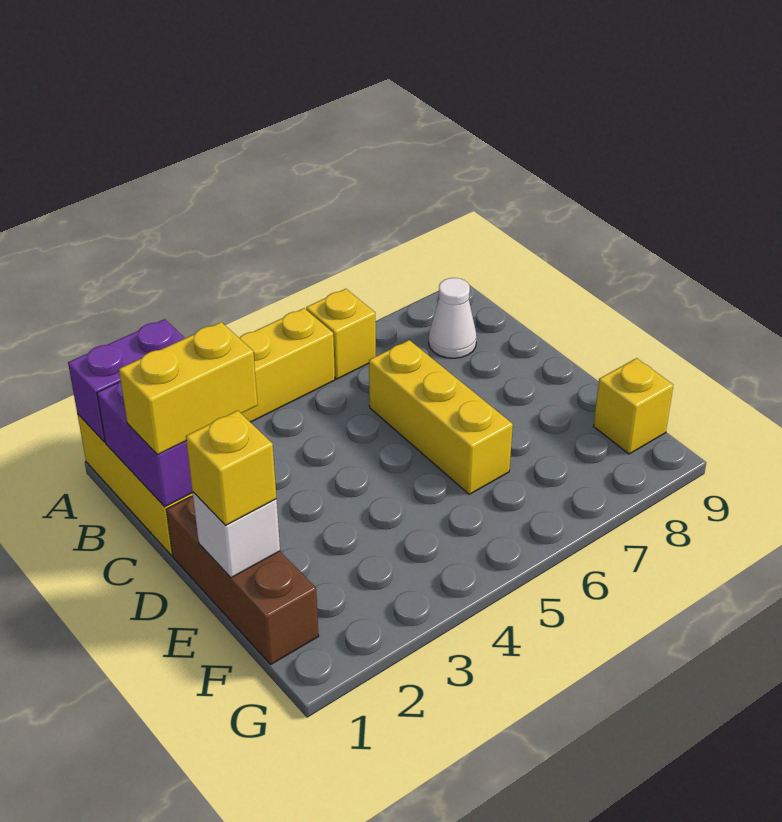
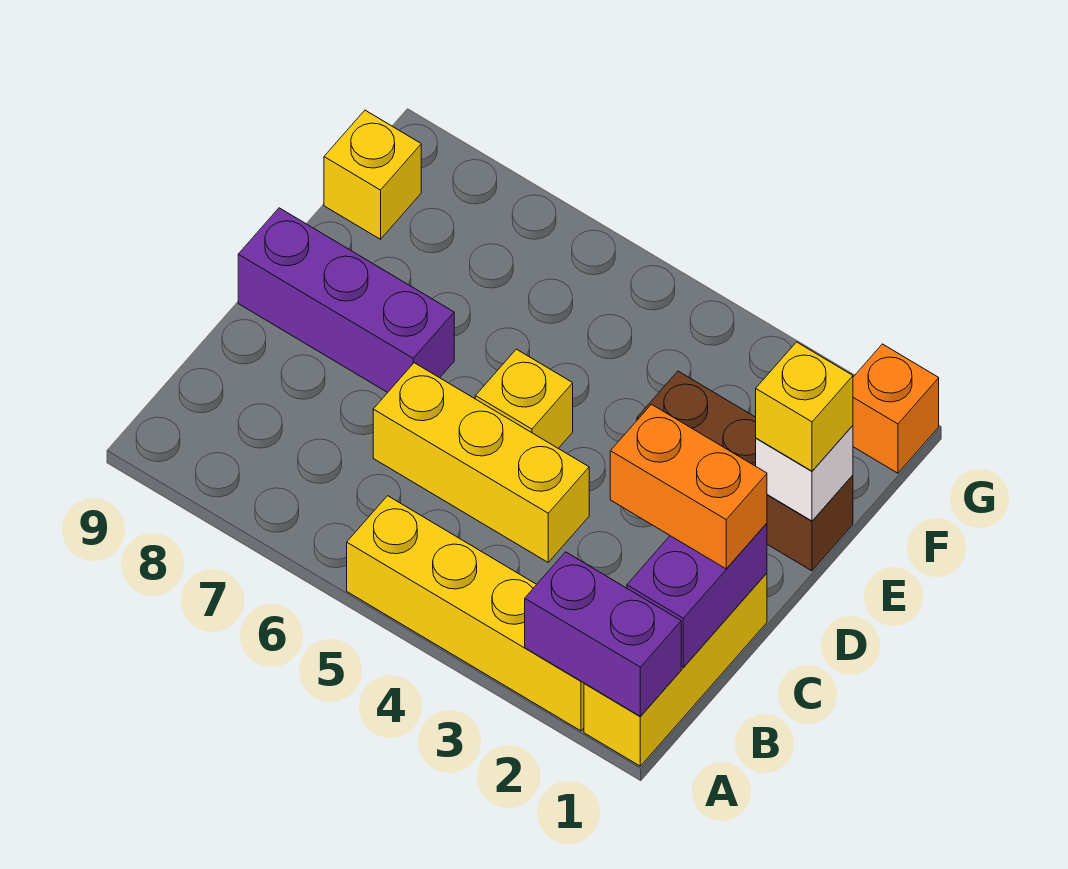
yellow brick A6 level 1 -> yellow brick D5 level 1
white cone B8 level 1 -> none
yellow brick C1:C2 level 3 -> orange brick C1:C2 level 3
yellow brick C6:E6 level 1 -> yellow brick C4:C6 level 1
brown brick D1:F1 level 1 -> brown brick E1:E3 level 1
none -> purple brick D7:D9 level 1
none -> orange brick G1 level 1

